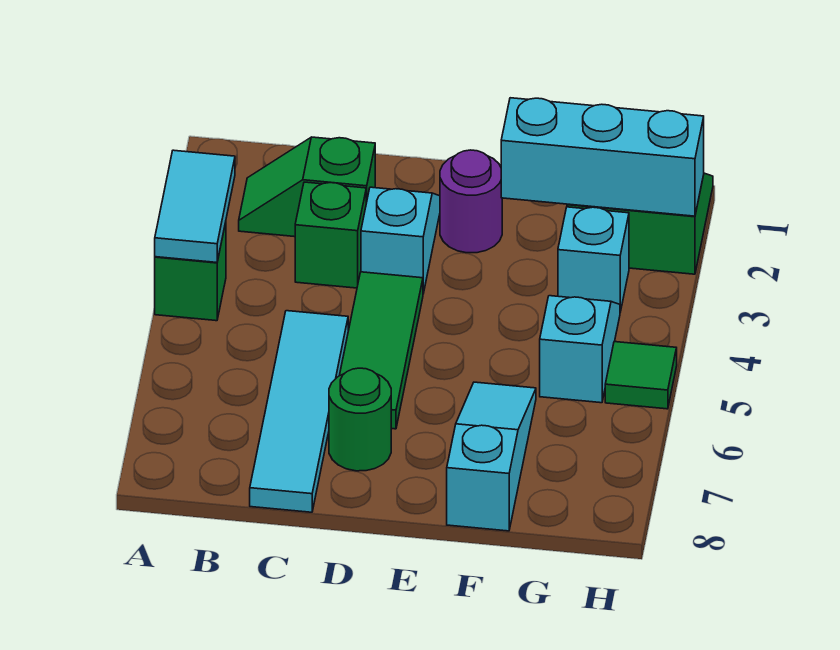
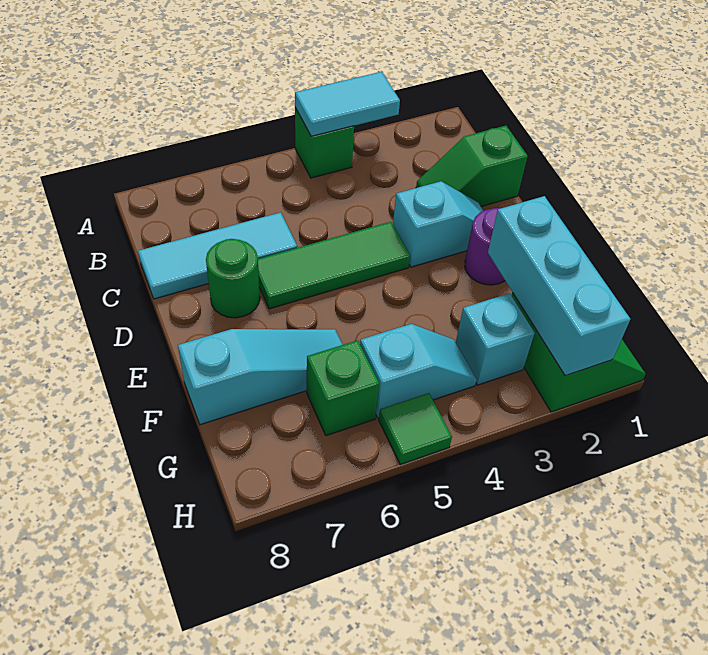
green slope B2:C2 level 1 top C -> green slope C1:C2 level 1 top 1
green brick C3 level 1 -> green brick G6 level 1
cyan tile C5:C8 level 1 -> cyan tile C6:C8 level 1

